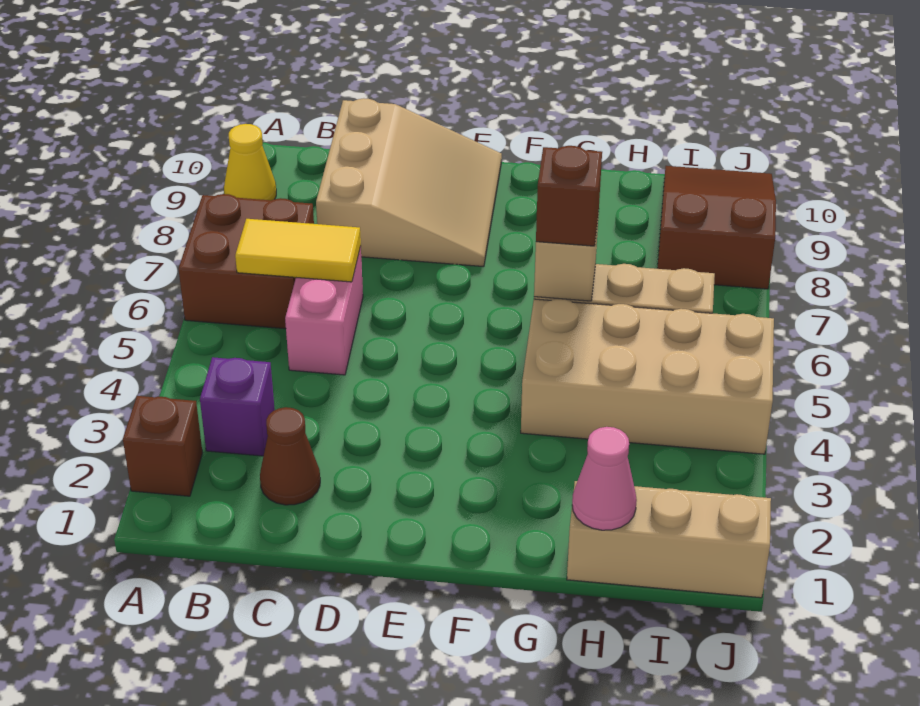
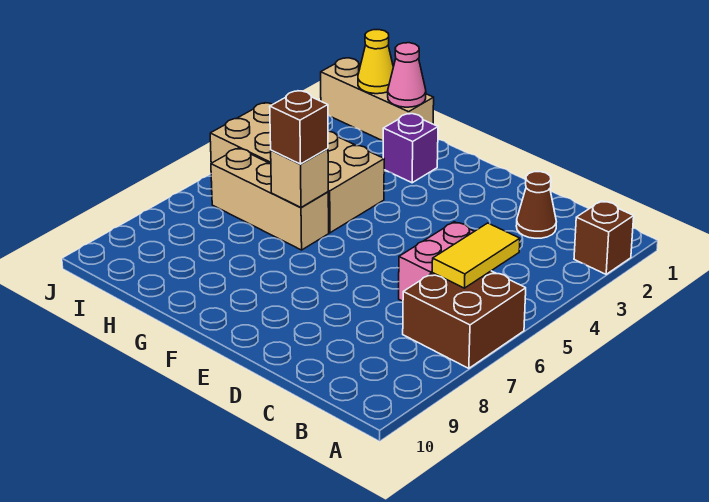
yellow cone A9 level 1 -> yellow cone I1 level 2
purple brick B3 level 1 -> purple brick G2 level 1
yellow tile B6:C6 level 2 -> yellow tile B5:B6 level 2
tan slope C8:E10 level 1 top C -> none
brown slope I8:J10 level 1 top 8 -> none

